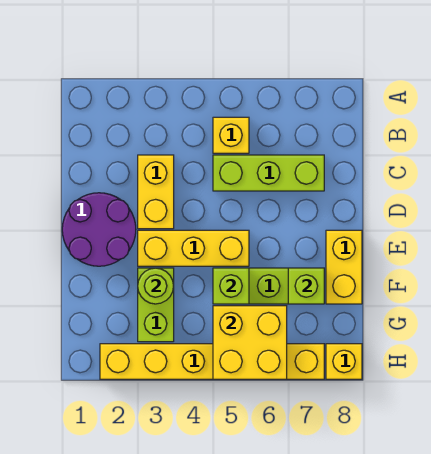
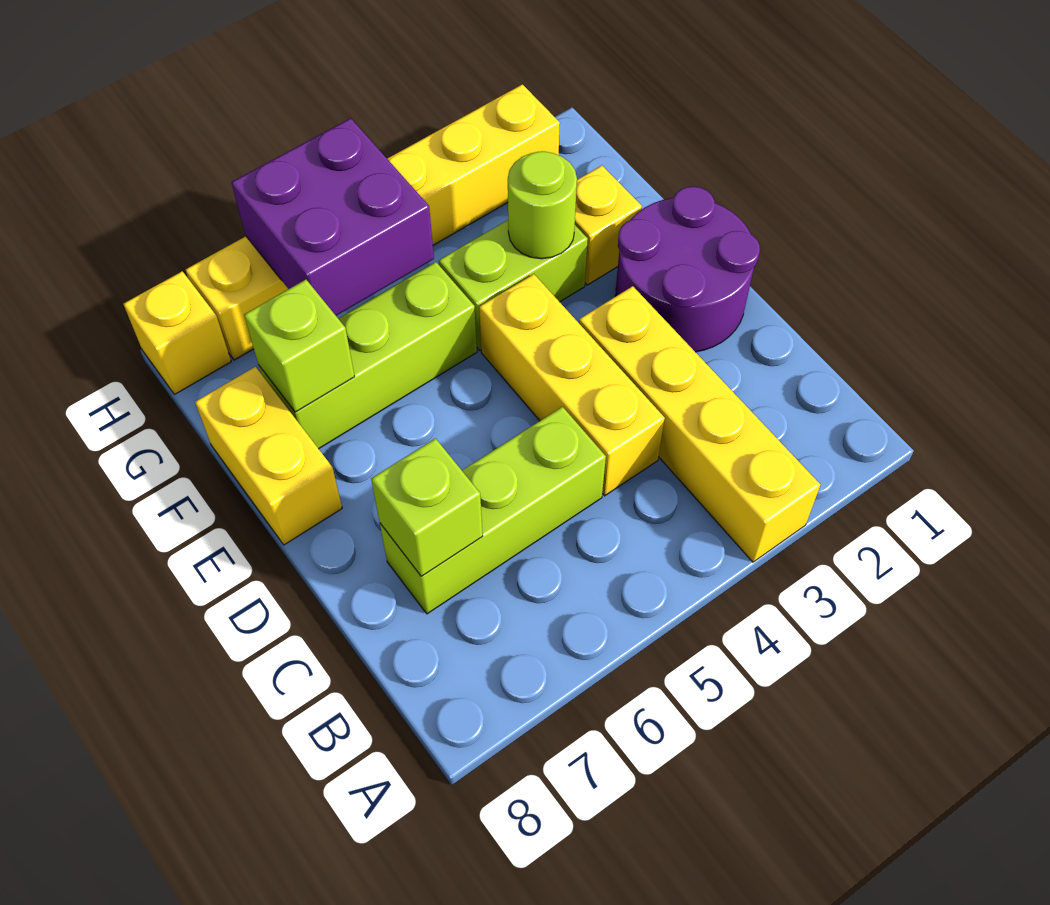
yellow brick B5 level 1 -> yellow brick F2 level 1
yellow brick C3:D3 level 1 -> yellow brick A3:D3 level 1
yellow brick E3:E5 level 1 -> yellow brick C4:E4 level 1
lime brick F3:G3 level 1 -> lime brick F3:F4 level 1
lime brick F5 level 2 -> lime brick C7 level 2
yellow brick G5:H6 level 2 -> purple brick G5:H6 level 2

